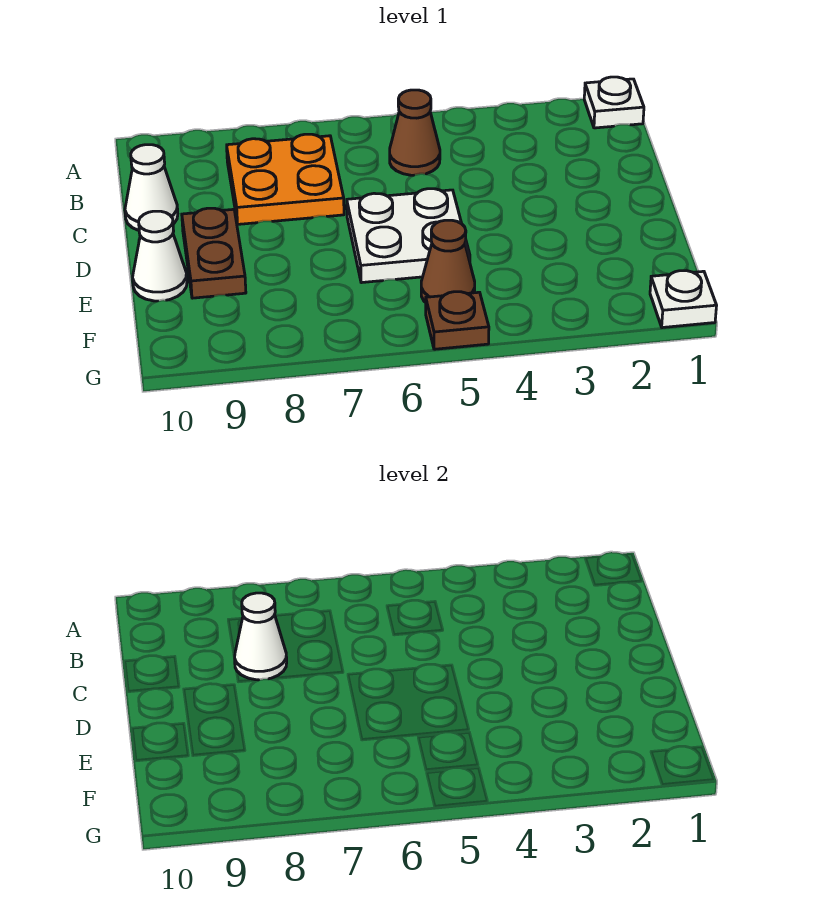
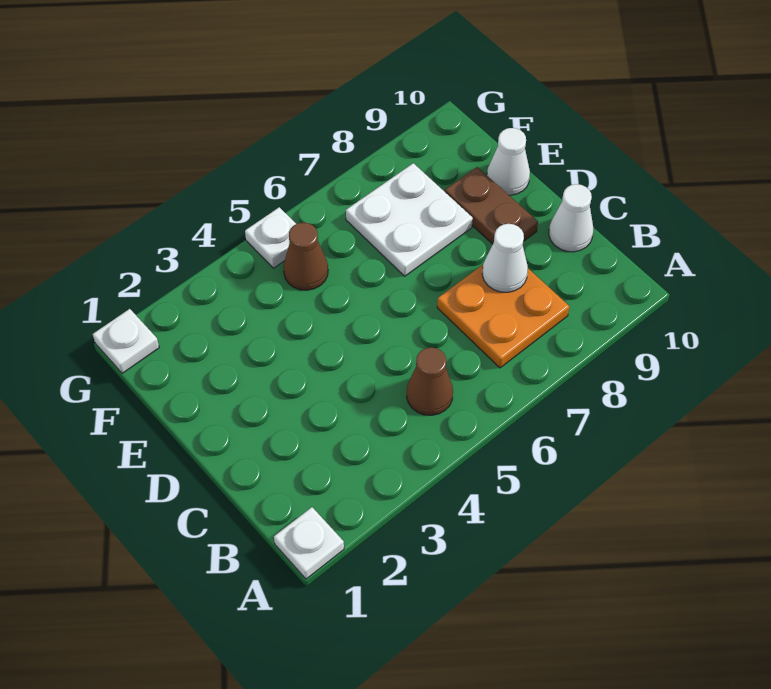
white plate D5:E6 level 1 -> white plate E7:F8 level 1
brown plate G5 level 1 -> white plate G5 level 1

